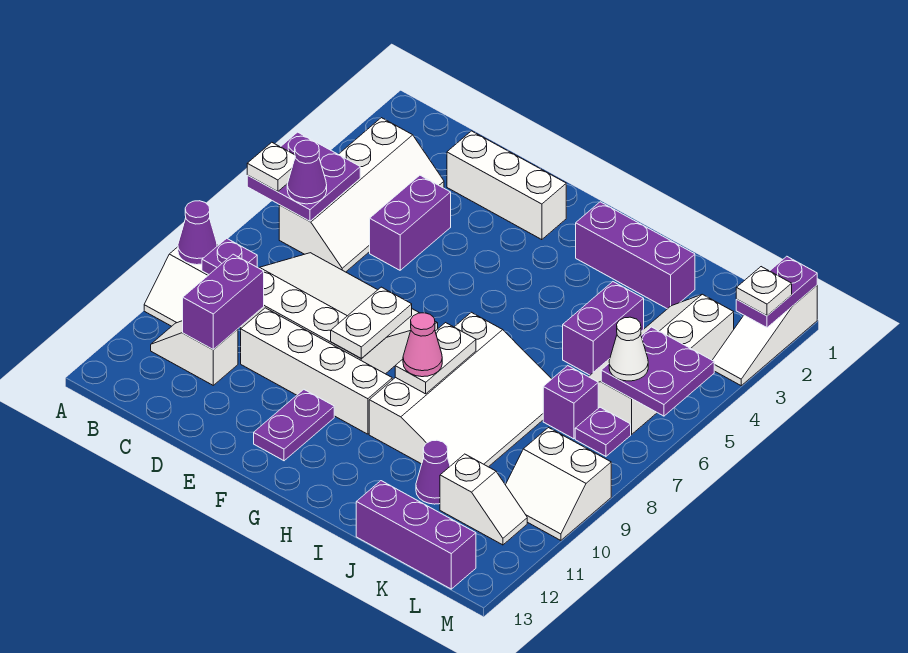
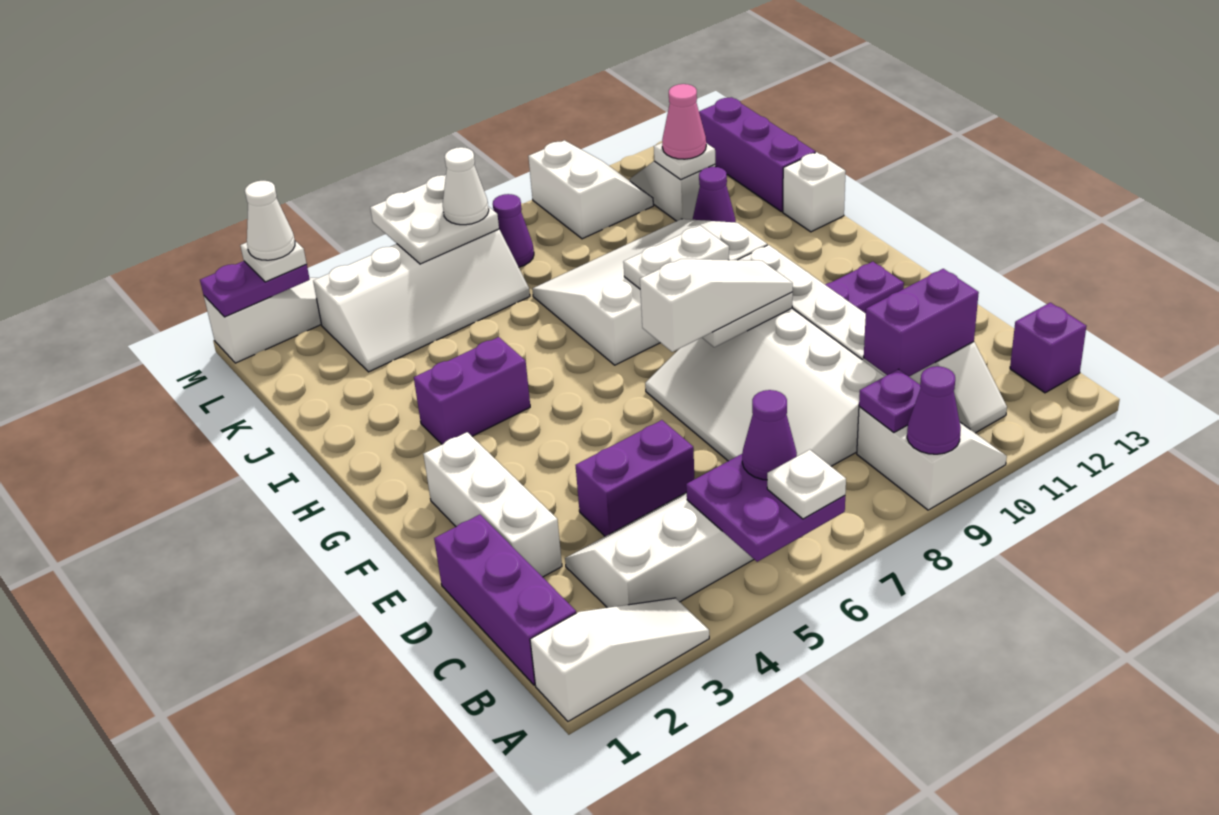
none -> white slope A1:A3 level 1 top 1
none -> white slope F7:F9 level 3 top 7
purple brick H2:J2 level 1 -> purple brick B1:D1 level 1
pink cone H9 level 3 -> pink cone K11 level 3
none -> white brick I13 level 1
purple brick J4:J5 level 1 -> purple brick H3:H4 level 1
purple brick K7 level 1 -> purple brick B13 level 1
none -> white plate K11 level 2
purple plate L5:M6 level 2 -> white plate L5:M6 level 2
purple plate L7 level 1 -> purple cone L7 level 1
none -> white cone M2 level 4

